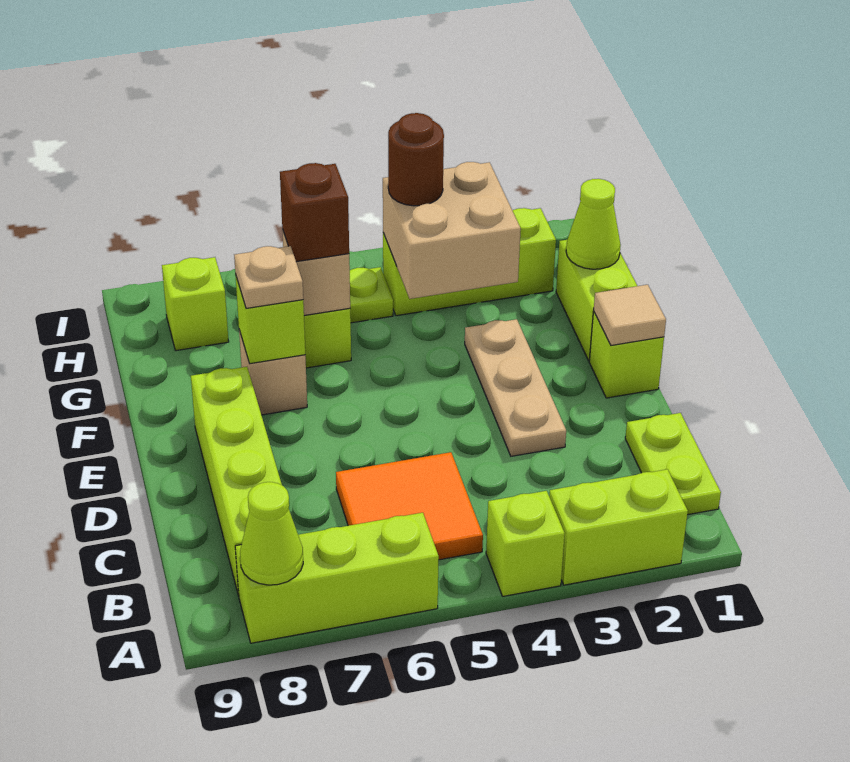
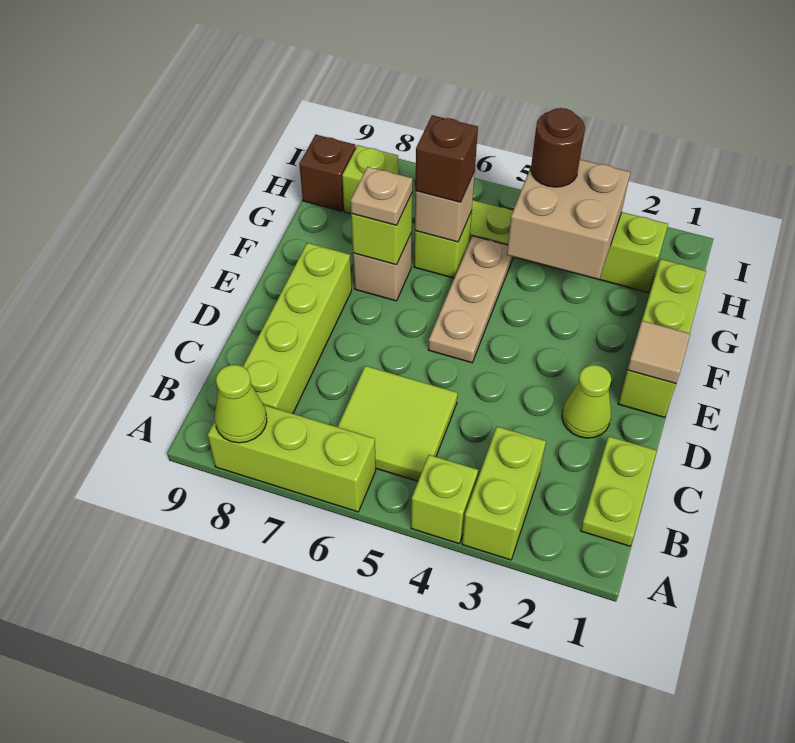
lime brick A2:A3 level 1 -> lime brick A3:B3 level 1
orange tile B5:C6 level 1 -> lime tile B5:C6 level 1
tan plate D3:F3 level 1 -> tan plate E5:G5 level 1
lime cone G1 level 2 -> lime cone D2 level 1
none -> brown brick H9 level 1

